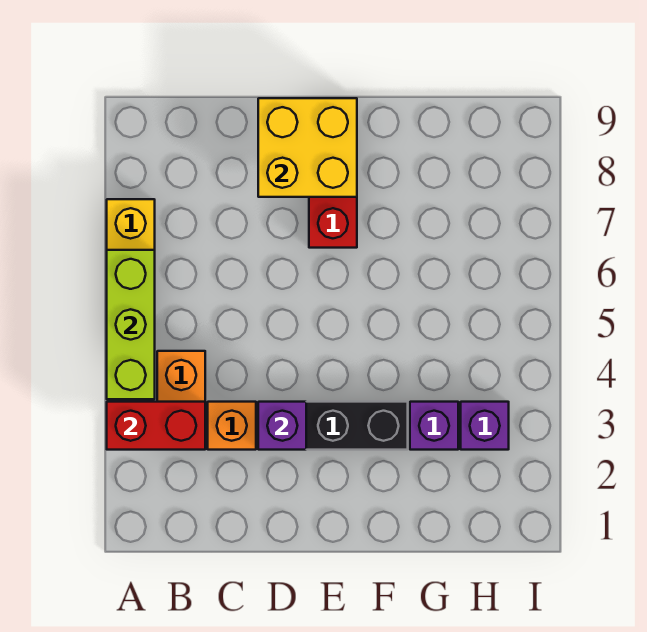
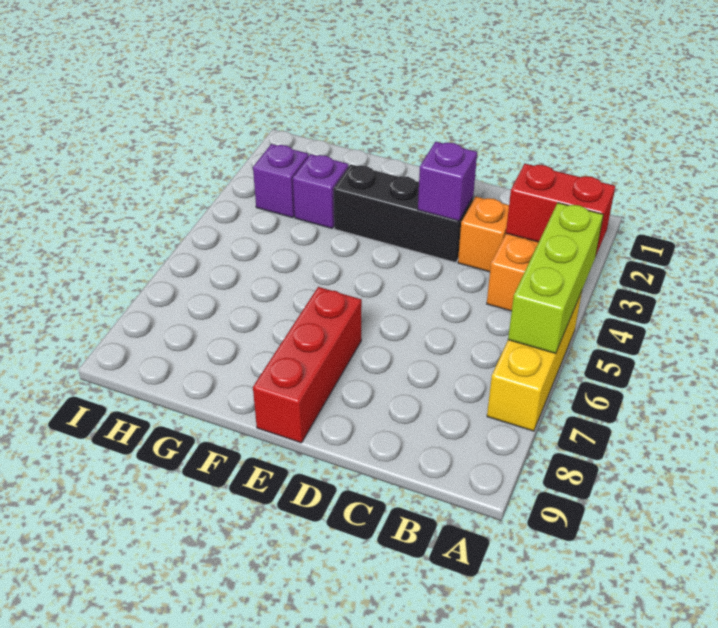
yellow brick D8:E9 level 2 -> none

